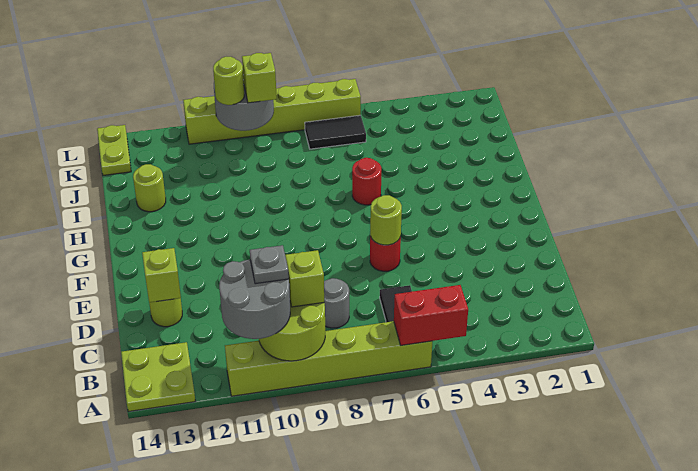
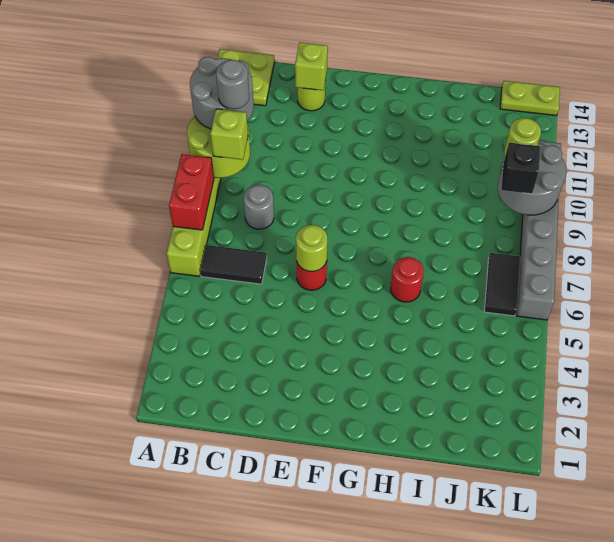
red brick A5:A6 level 2 -> red brick A7:A8 level 2
grey plate B10 level 4 -> grey round brick B10 level 4
lime round brick I13 level 1 -> none
lime brick K9 level 3 -> black brick K9 level 3
lime brick L6:L11 level 1 -> grey brick L6:L11 level 1

